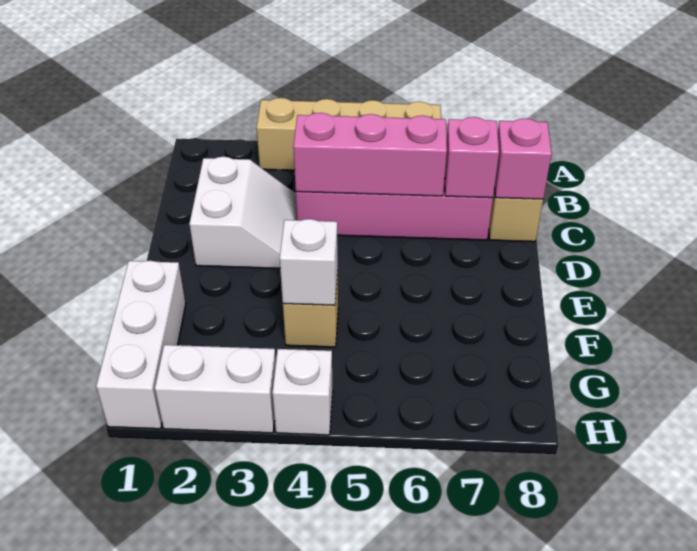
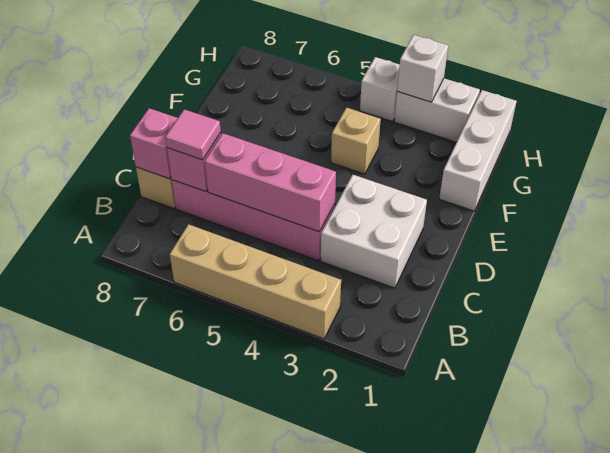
white slope C2:D3 level 1 top 2 -> white brick C2:D3 level 1
none -> pink tile C7 level 3
white brick F4 level 2 -> white brick H3 level 2

